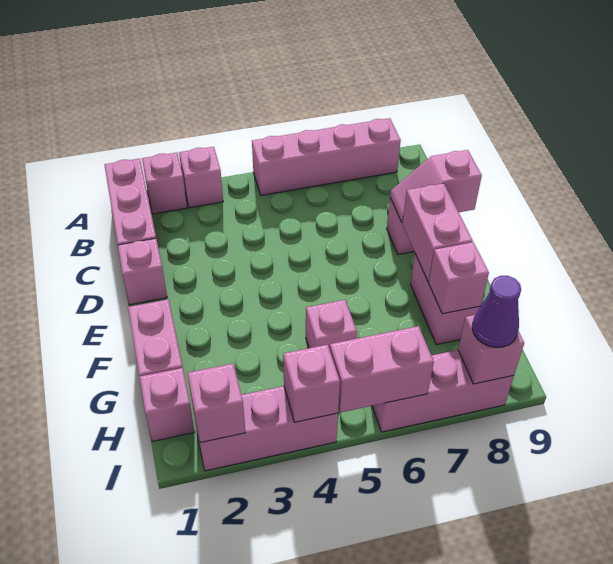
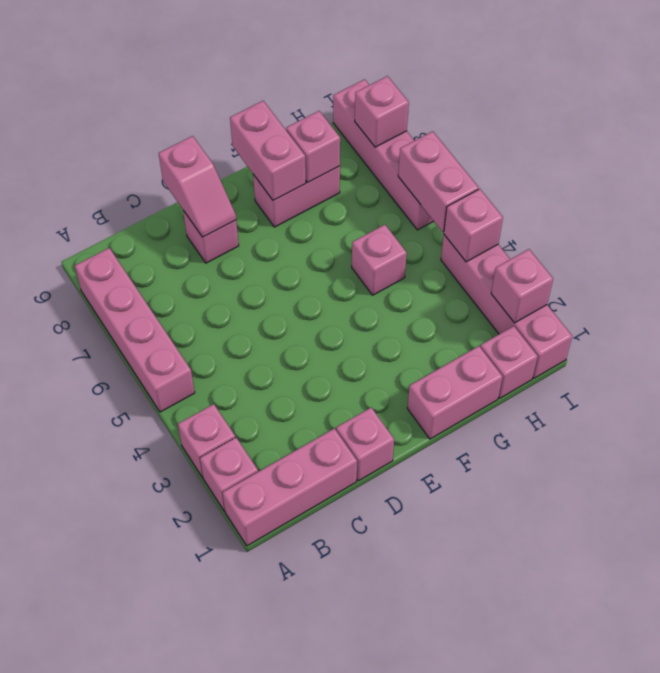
pink brick E8:F8 level 2 -> pink brick F8:F9 level 2
pink brick I2:I4 level 1 -> pink brick I1:I4 level 1
pink brick I6:I8 level 1 -> pink brick I6:I9 level 1
purple cone I8 level 3 -> none

